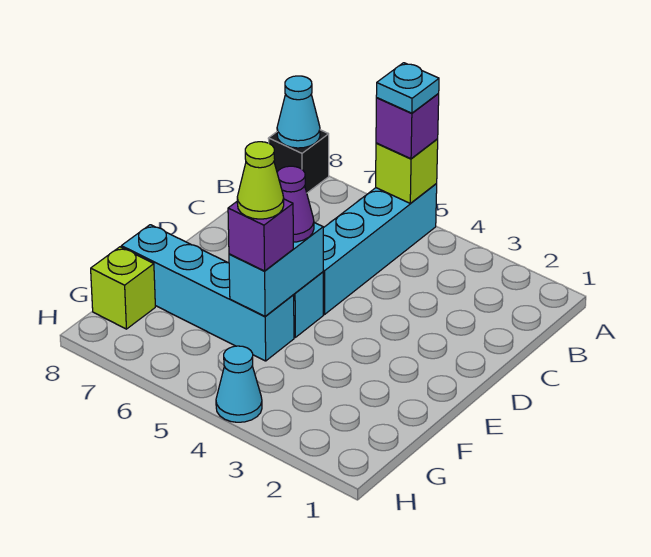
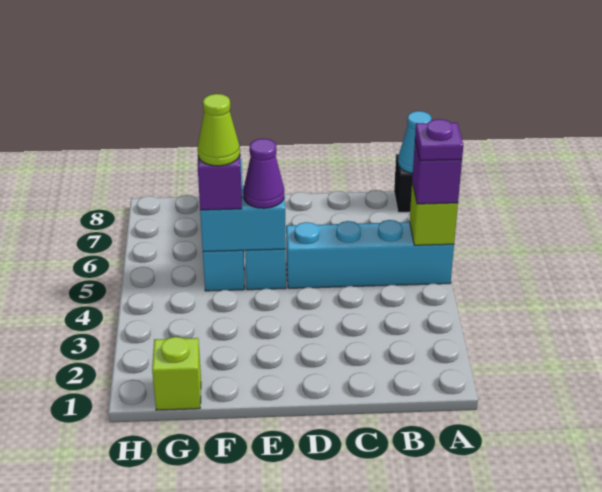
cyan plate A5 level 4 -> purple plate A5 level 4
lime brick G8 level 1 -> lime brick G1 level 1
cyan cone H4 level 1 -> none

